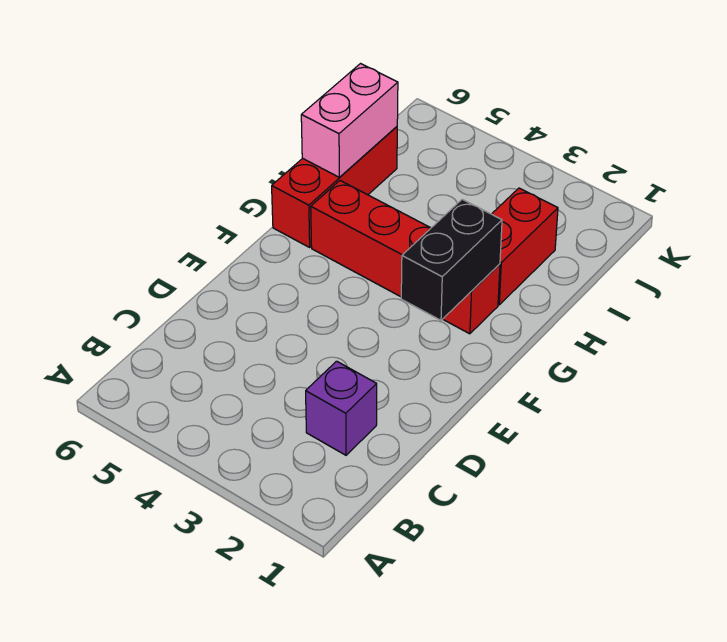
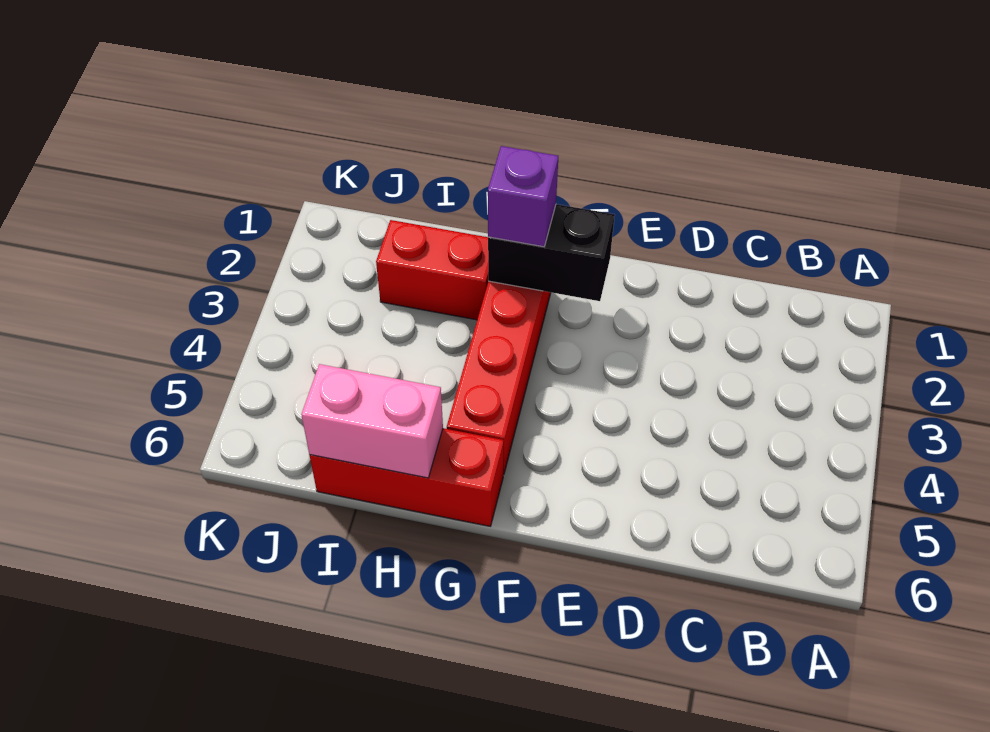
purple brick C2 level 1 -> purple brick G2 level 3

